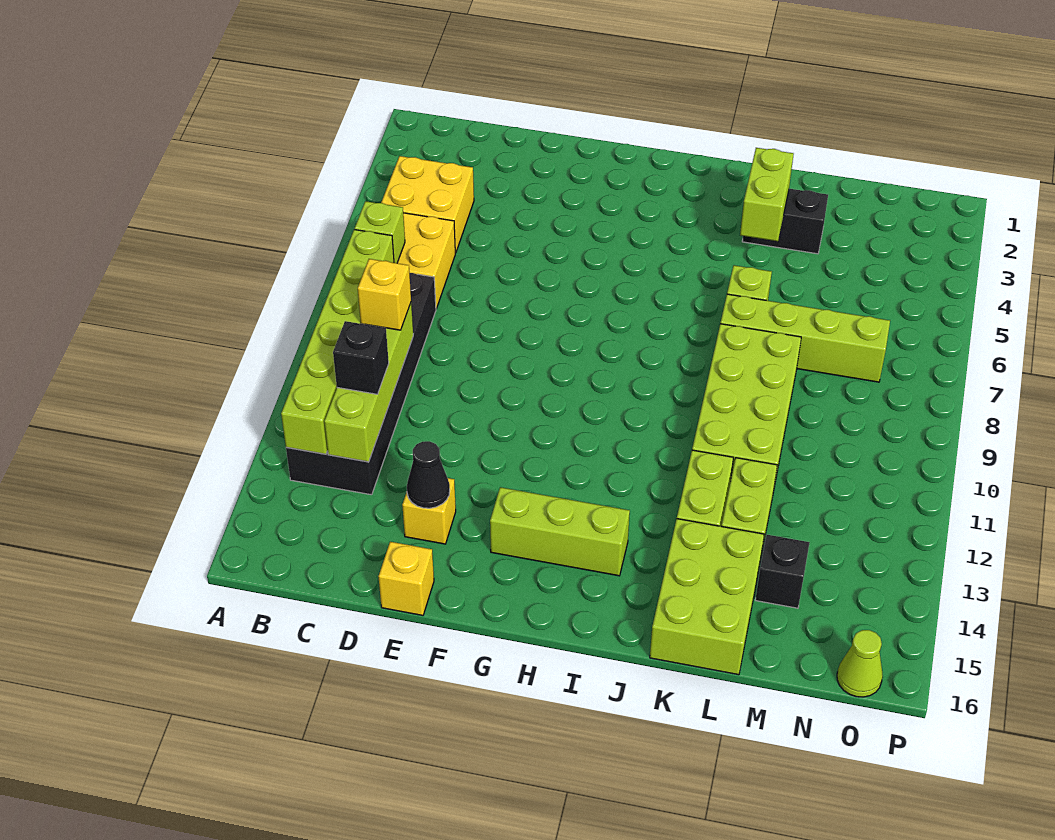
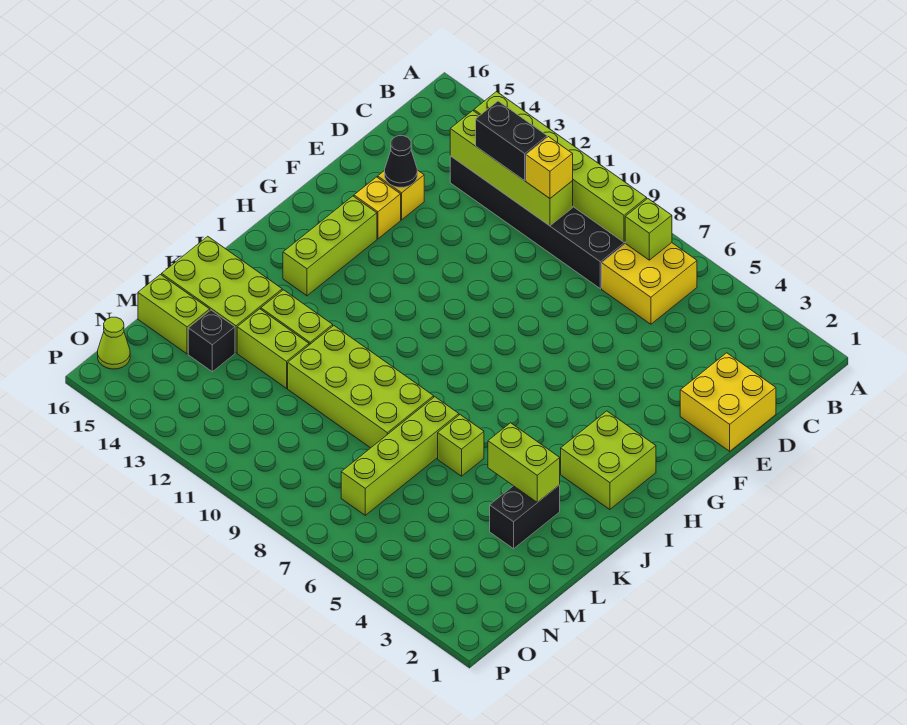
yellow brick B4:C5 level 1 -> yellow brick D1:E2 level 1
black brick C12 level 3 -> black brick C11:C12 level 3
yellow brick E16 level 1 -> yellow brick F14 level 1
none -> lime brick H2:I3 level 1
none -> lime brick M15:M16 level 1

